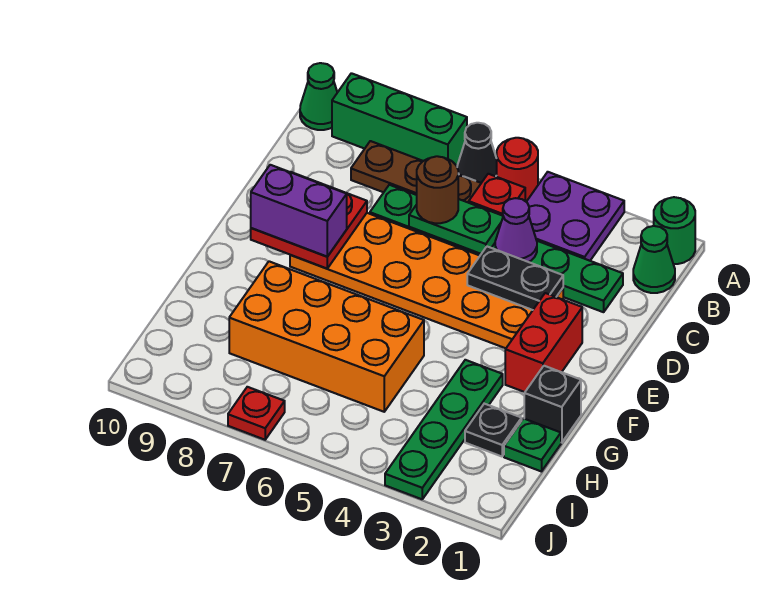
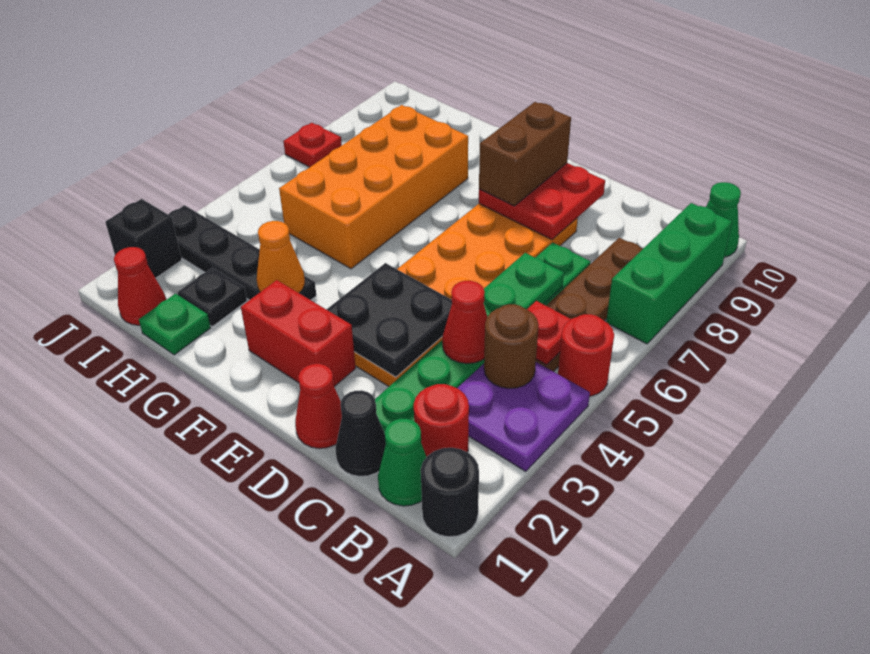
green round brick A1 level 1 -> black round brick A1 level 1
black cone A6 level 1 -> black cone C1 level 1
none -> red round brick B2 level 1
purple cone C4 level 2 -> red cone C4 level 2
brown round brick C6 level 3 -> brown round brick B4 level 2
none -> red cone D1 level 1
black plate D3:D4 level 2 -> black plate D3:E4 level 2
purple brick E8:E9 level 3 -> brown brick E8:E9 level 3
black brick G1 level 1 -> black brick J2 level 1
green plate G3:J3 level 1 -> black plate G3:J3 level 1
none -> orange cone G3 level 2
none -> red cone I1 level 1

